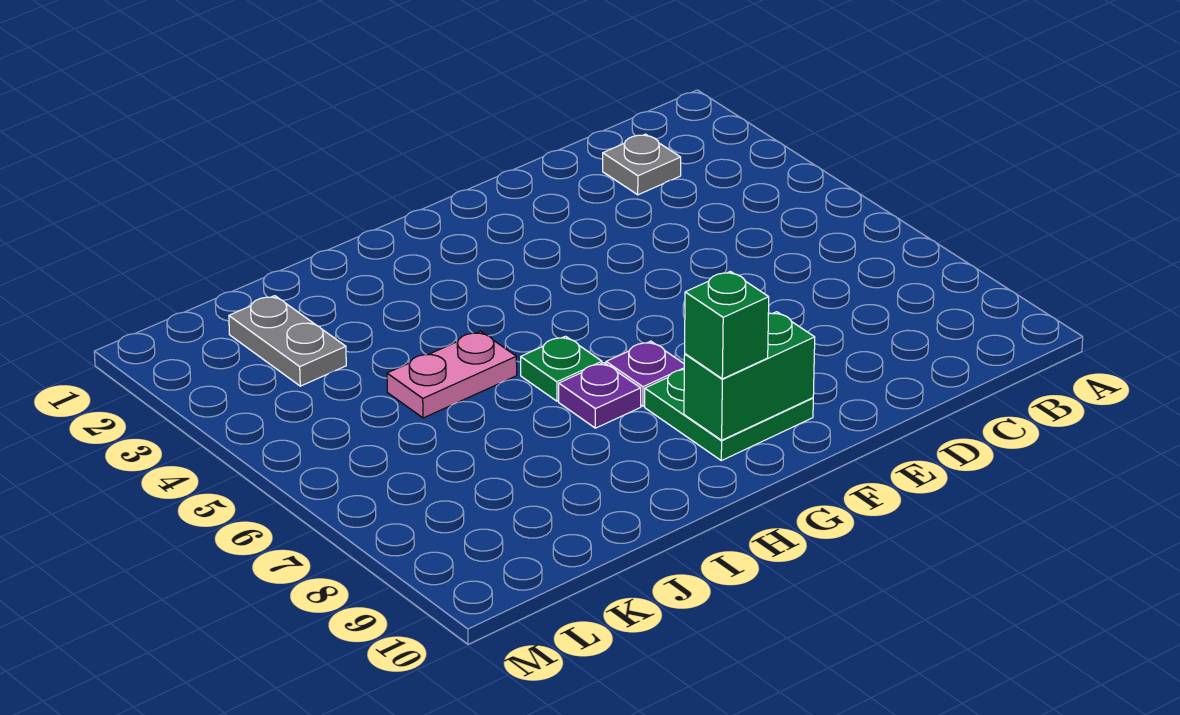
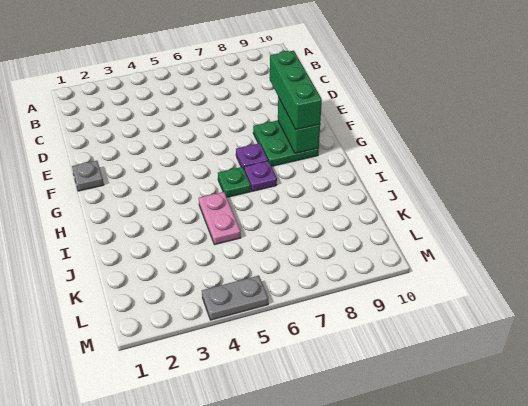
grey plate C2 level 1 -> grey plate F1 level 1
green brick G9 level 3 -> green brick E9:G9 level 3
grey plate K2:K3 level 1 -> grey plate M4:M5 level 1

